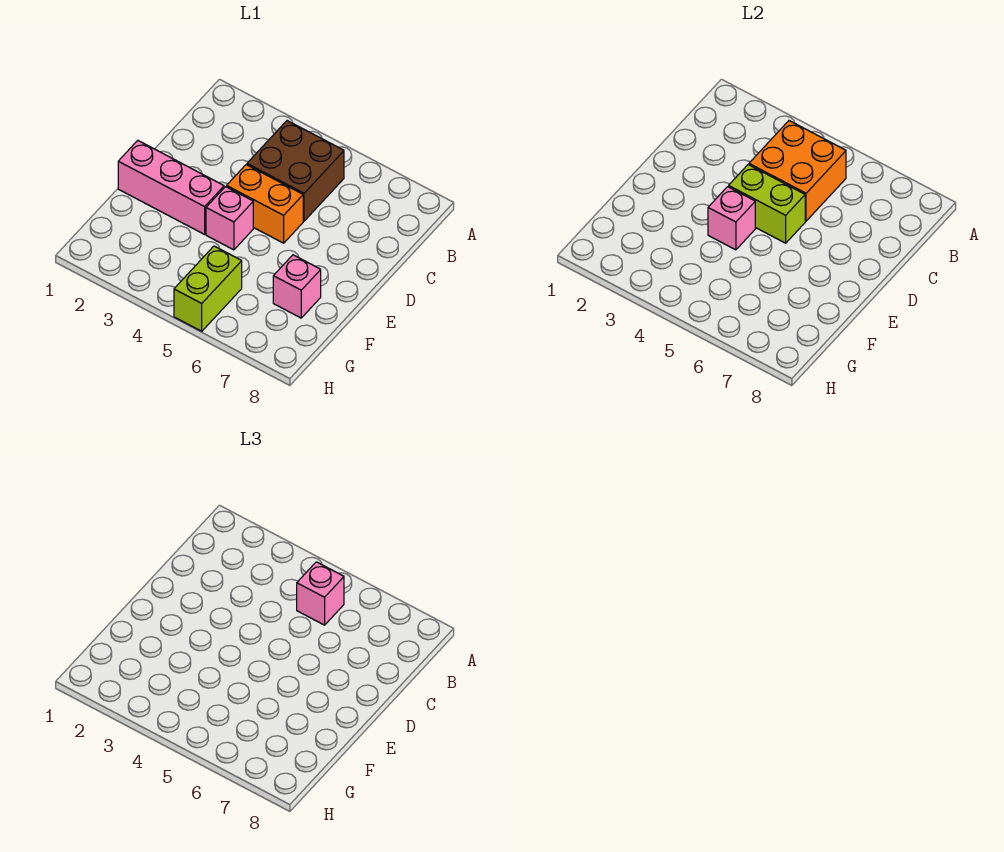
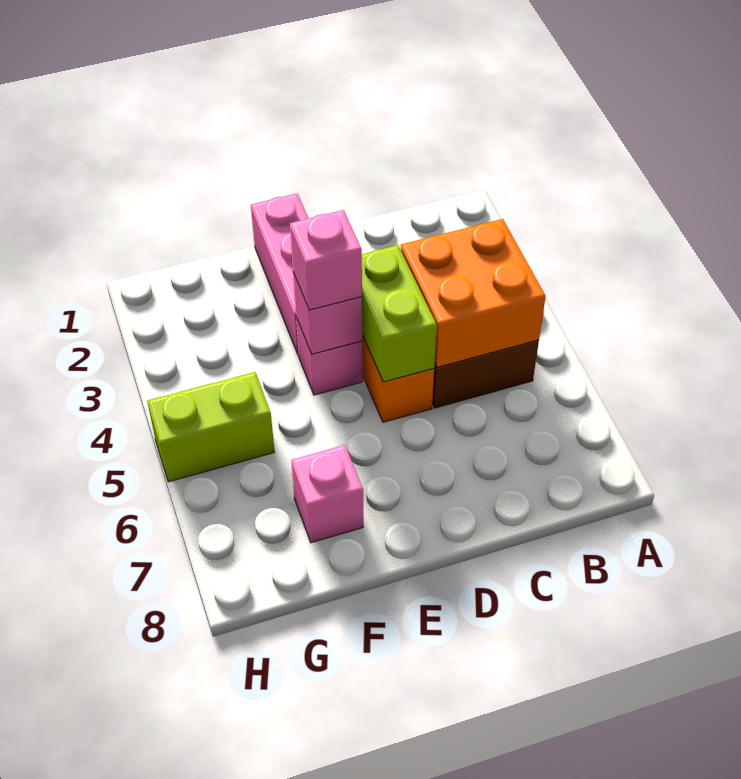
pink brick B5 level 3 -> pink brick E4 level 3

